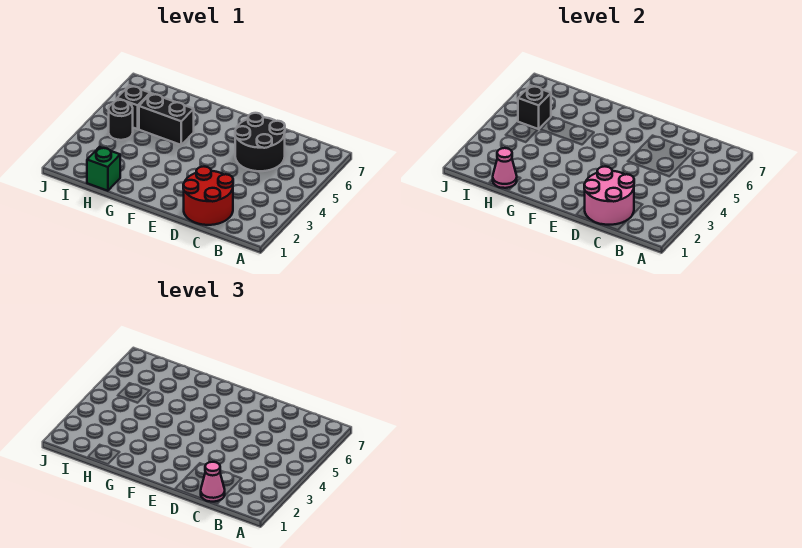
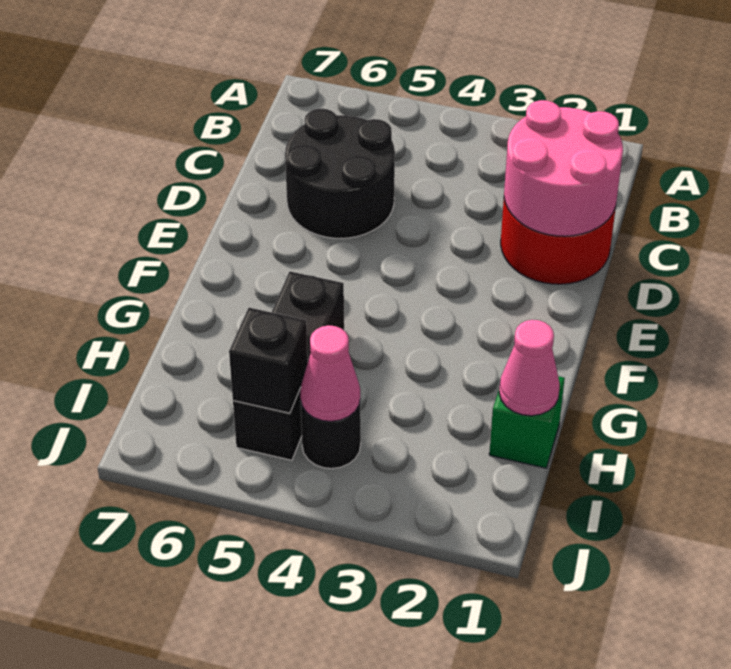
pink cone C1 level 3 -> pink cone I4 level 2

